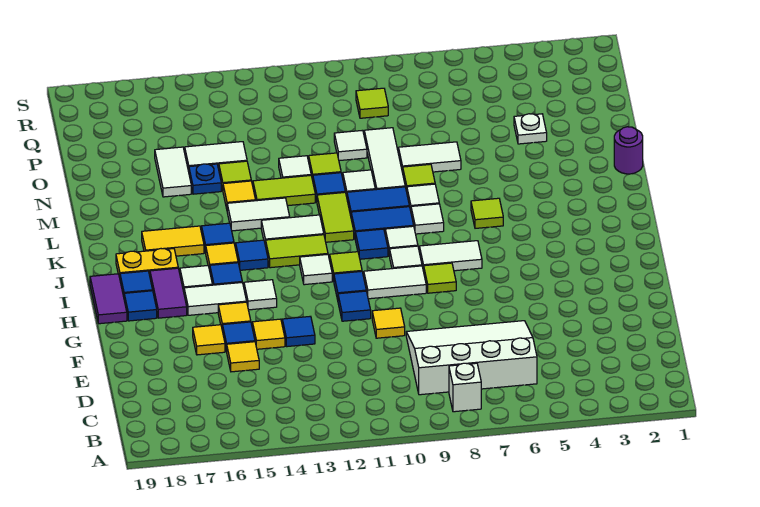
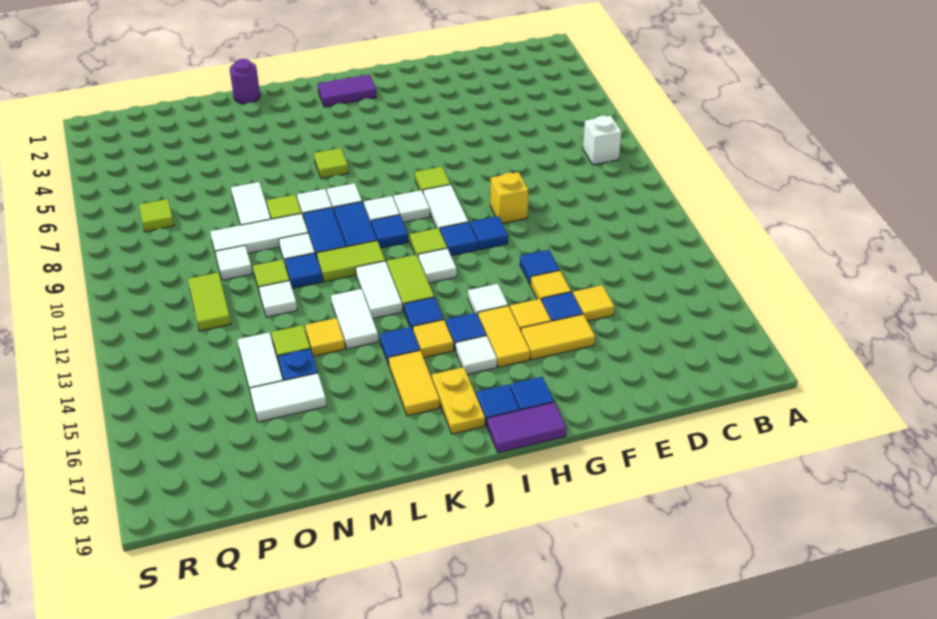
white slope C6:E9 level 1 top C -> none
yellow tile F10 level 1 -> yellow brick F10 level 1
yellow tile F16 level 1 -> yellow tile F16:G16 level 1
white tile H15:H16 level 1 -> yellow tile H15:H16 level 1
purple tile H17:I17 level 1 -> purple tile I2:J2 level 1
white tile I7:I8 level 1 -> none
lime tile M12:M13 level 1 -> lime tile P11:P12 level 1
white plate O4 level 1 -> none
lime tile Q9 level 1 -> lime tile Q7 level 1

